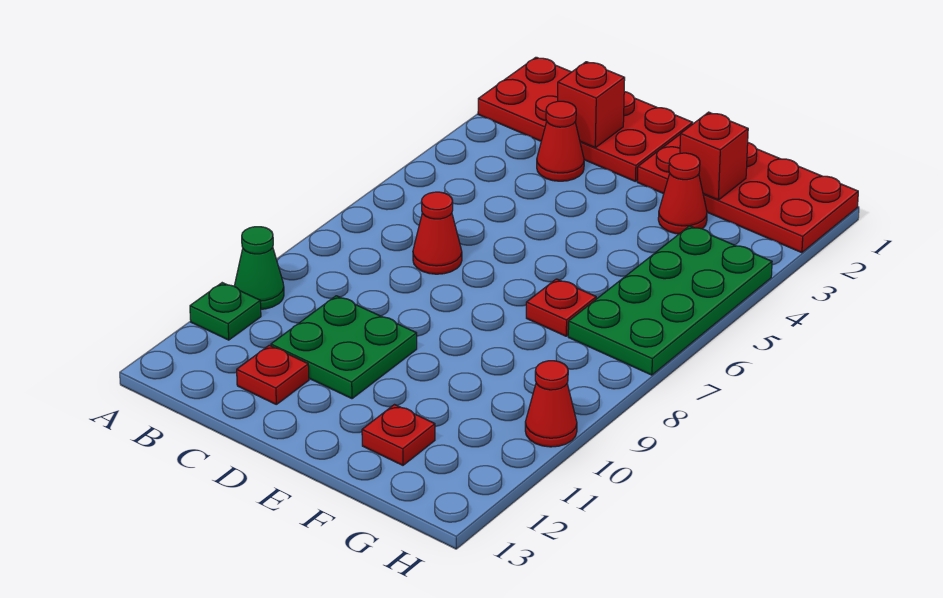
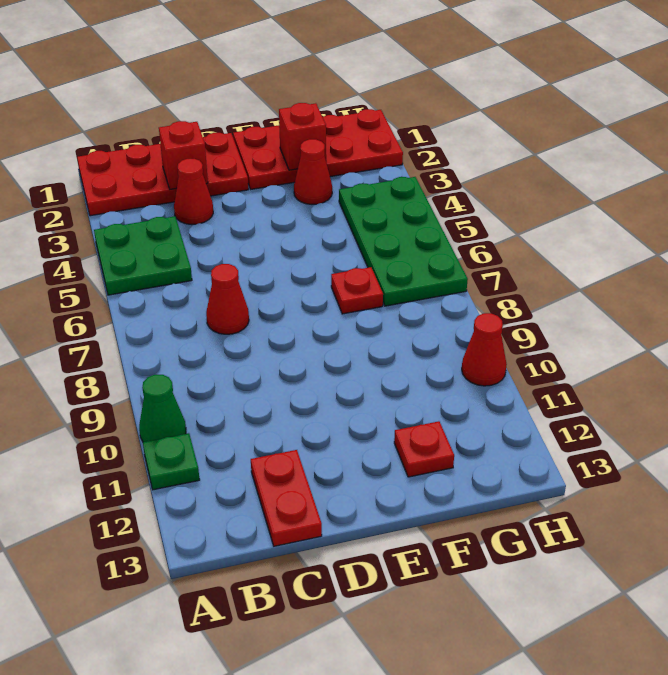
green plate C10:D11 level 1 -> green plate A4:B5 level 1
red plate C12 level 1 -> red plate C12:C13 level 1

